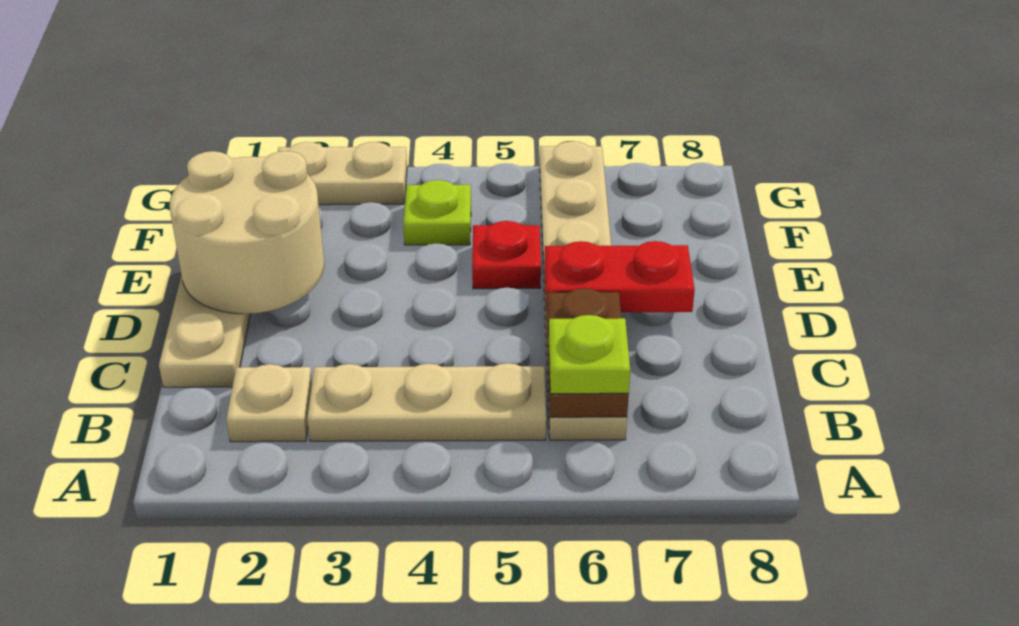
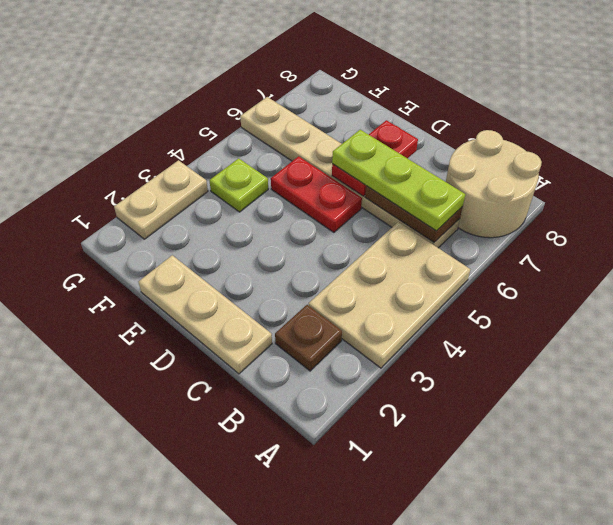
tan plate B2 level 1 -> brown plate B2 level 1
tan plate B3:B5 level 1 -> tan plate A3:B5 level 1
lime plate B6 level 3 -> lime plate B6:D6 level 3
tan round brick D1:E2 level 2 -> tan round brick A7:B8 level 1
red plate E5 level 1 -> red plate D5:E5 level 1

